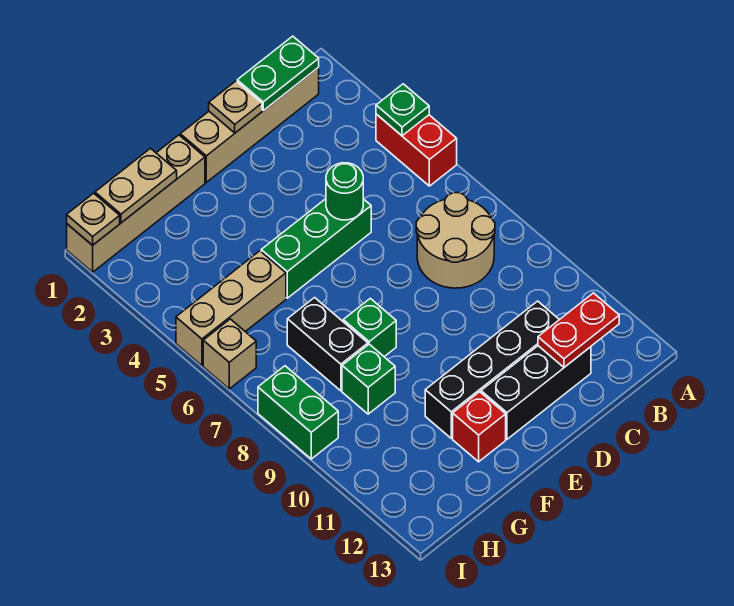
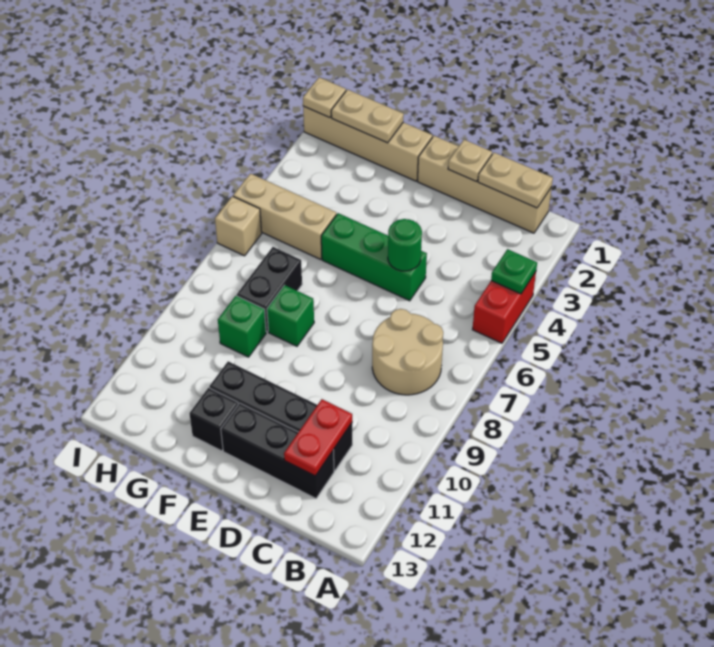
green plate B1:C1 level 2 -> tan plate B1:C1 level 2
red plate B12:C12 level 2 -> red plate C11:C12 level 2
red brick F12 level 1 -> black brick F12 level 1
green brick I8:I9 level 1 -> none

